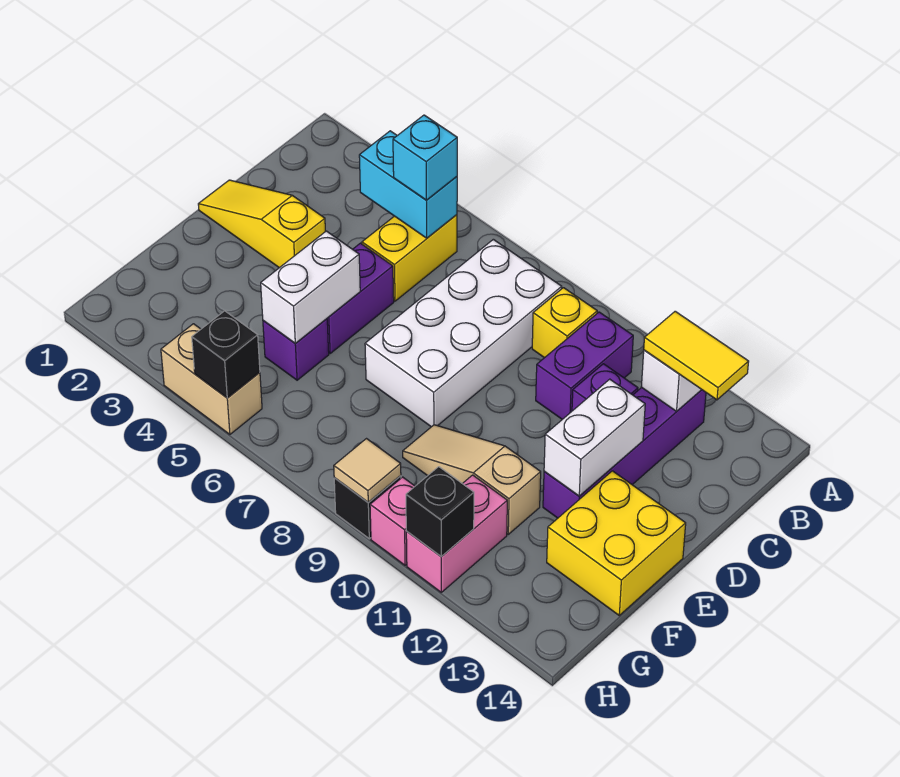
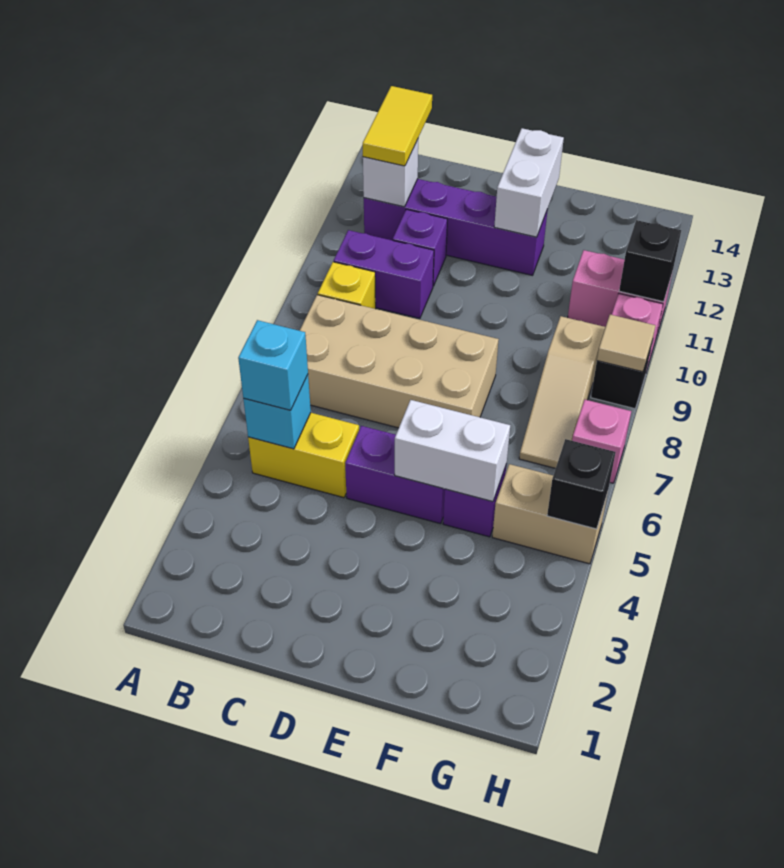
cyan brick B4:B5 level 2 -> cyan brick B5 level 2
white brick B7:E8 level 1 -> tan brick B7:E8 level 1
yellow slope D1:D3 level 1 top 3 -> none
white brick D12:E12 level 2 -> white brick E12:E13 level 2
yellow brick E13:F14 level 1 -> none
tan slope F9:F11 level 1 top 11 -> tan slope G7:G9 level 1 top 9
tan brick H4:H5 level 1 -> tan brick G5:H5 level 1
none -> pink brick H7 level 1

